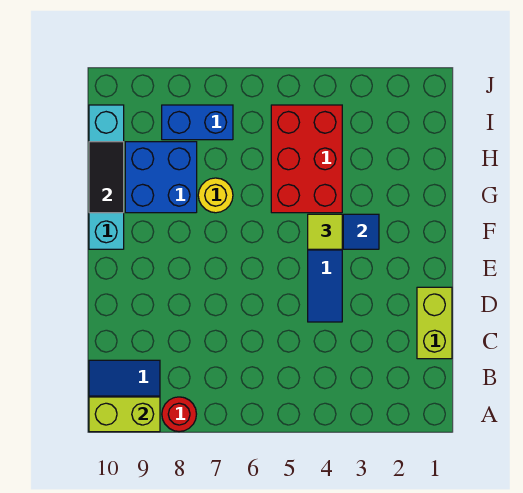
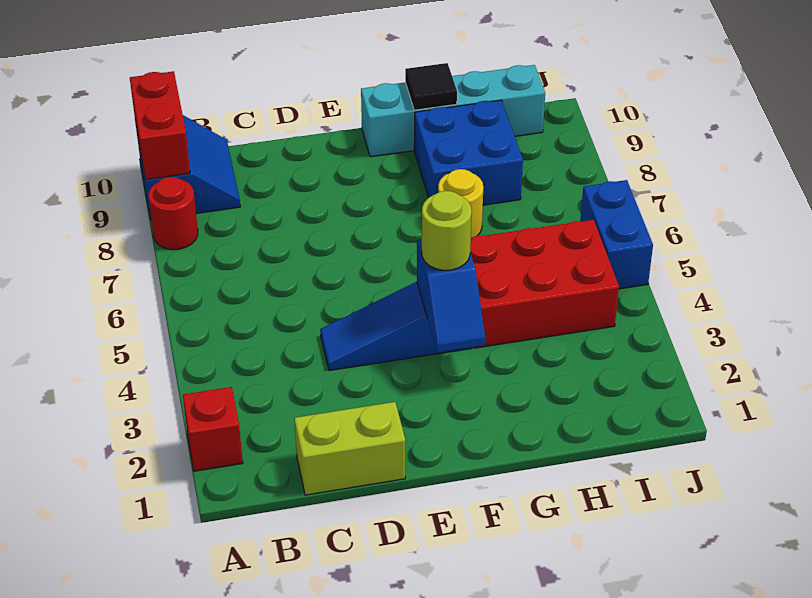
none -> red brick A2 level 1
lime brick A9:A10 level 2 -> red brick A9:A10 level 2
lime tile F4 level 3 -> lime round brick F4 level 3
black tile G10:H10 level 2 -> black tile G10 level 2
blue brick I7:I8 level 1 -> blue brick J5:J6 level 1

